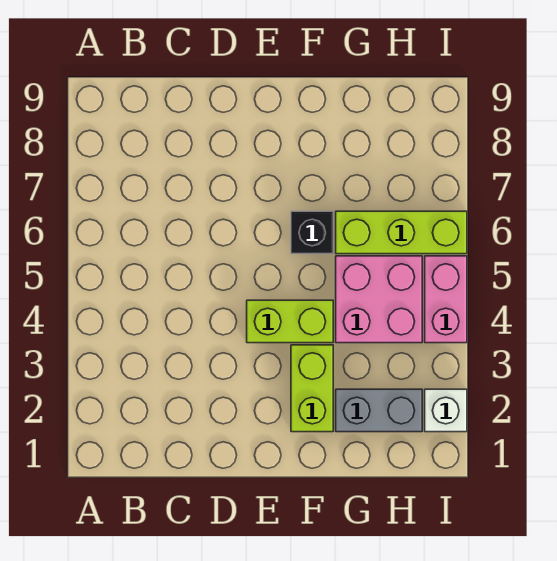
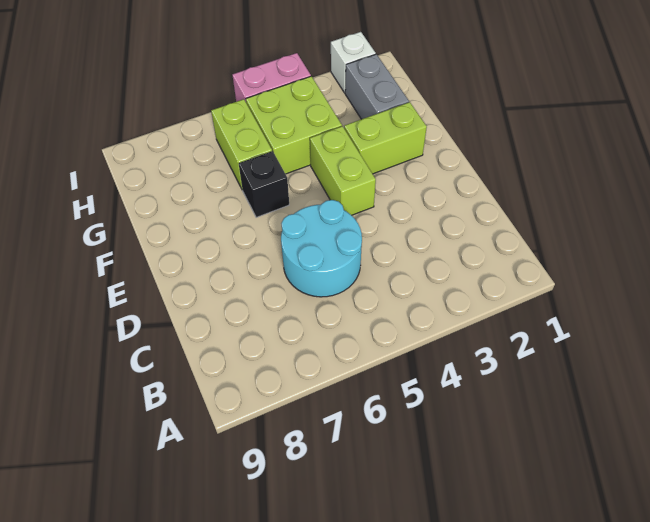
none -> cyan round brick C5:D6 level 1
pink brick G4:H5 level 1 -> lime brick G4:H5 level 1
lime brick G6:I6 level 1 -> lime brick G6:H6 level 1

